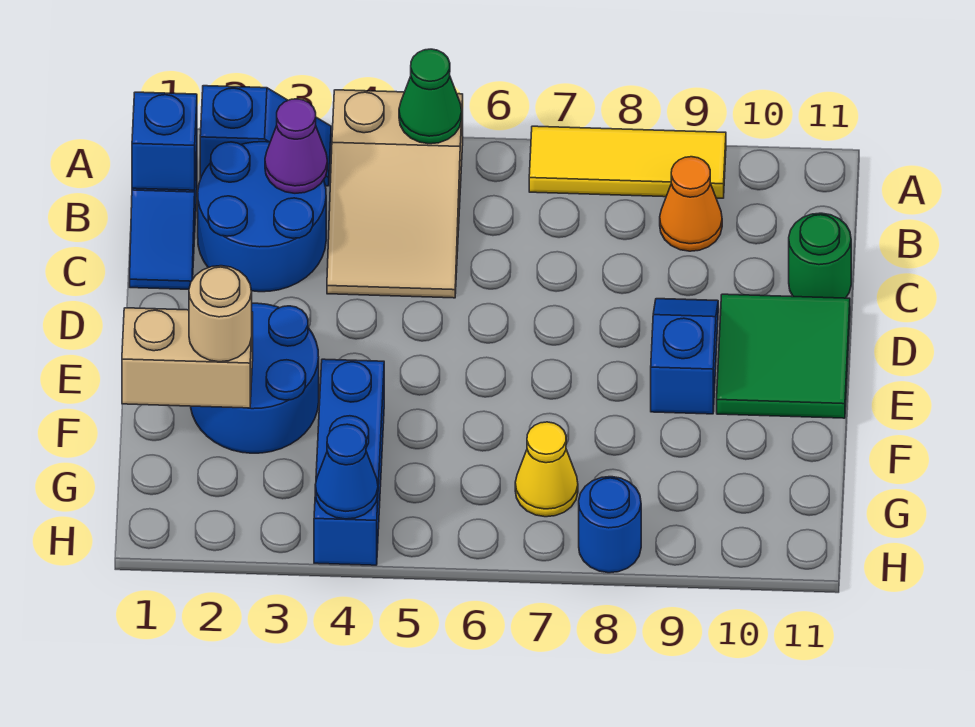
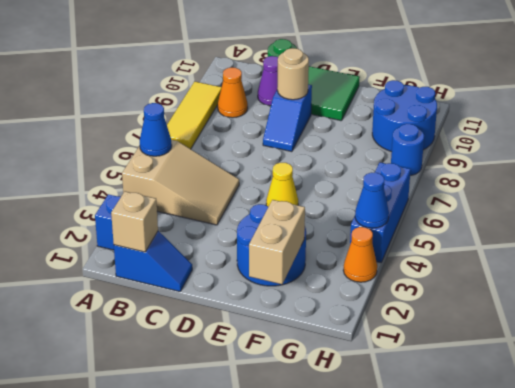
green cone A5 level 2 -> blue cone A5 level 2
blue brick B1 level 2 -> tan brick B1 level 2
blue round brick B2:C3 level 1 -> blue round brick G9:H10 level 1
purple cone B3 level 2 -> purple cone C10 level 1
blue slope D9:E9 level 1 top E -> blue slope D8:D9 level 1 top 9
tan round brick F2 level 3 -> tan round brick D9 level 2
blue brick F4:H4 level 1 -> blue brick H4:H6 level 1
yellow cone G7 level 1 -> yellow cone E5 level 1
none -> orange cone H3 level 1

